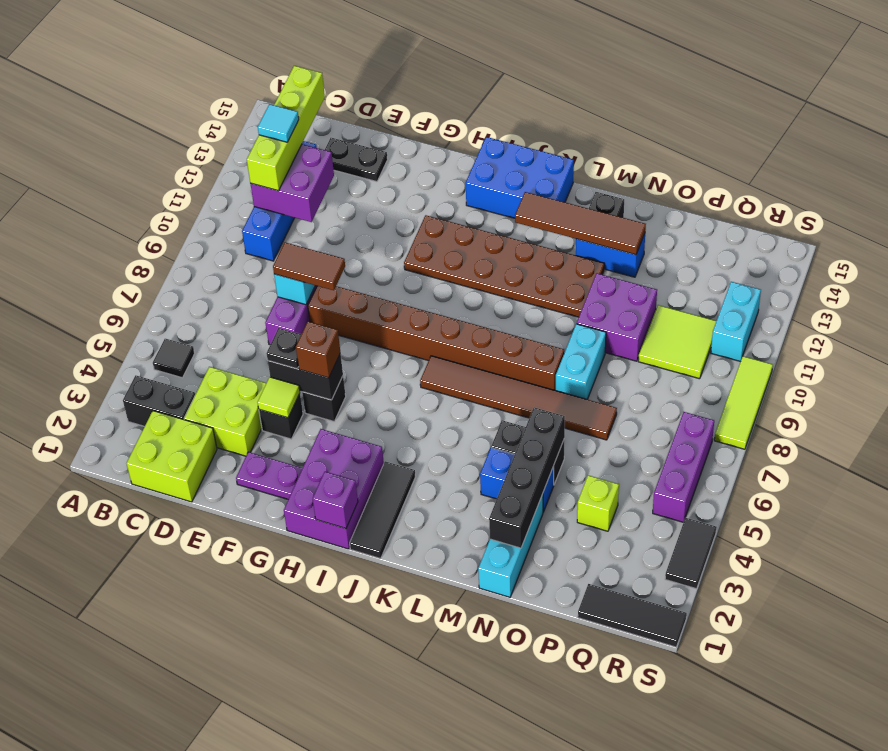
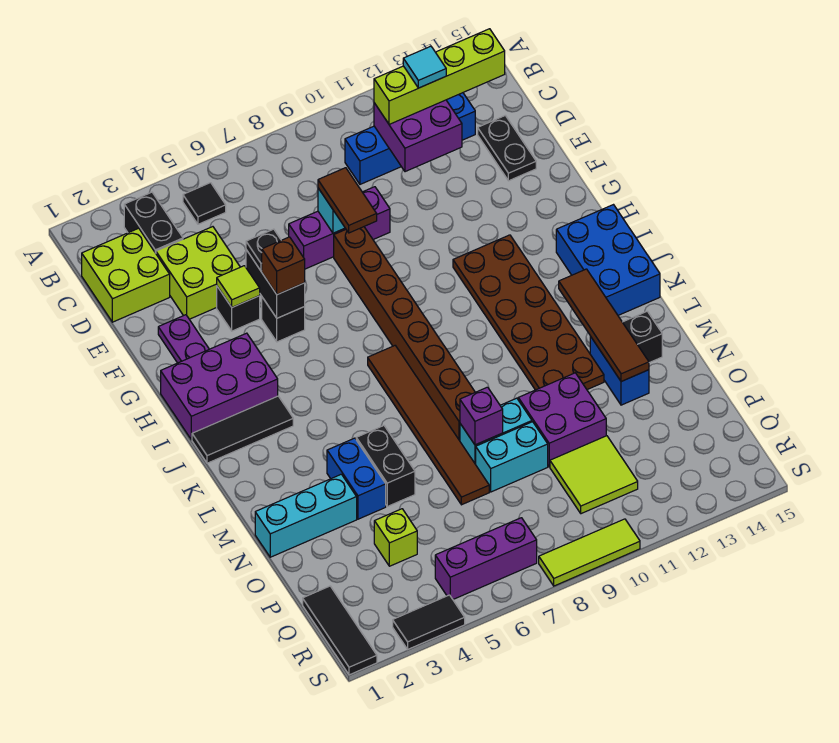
purple brick I1 level 2 -> purple brick N8 level 2
black brick N2:N5 level 2 -> none
cyan brick R11:R12 level 1 -> cyan brick O8:O9 level 1

